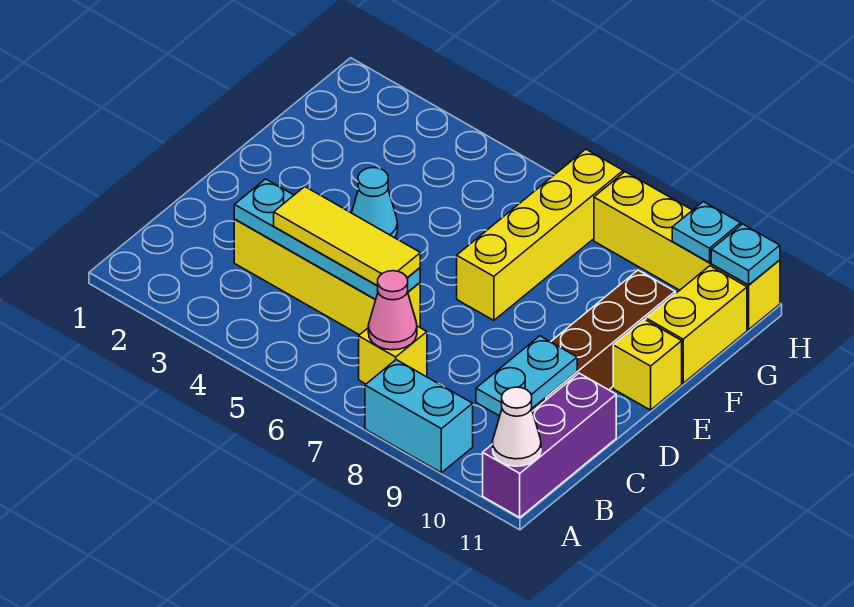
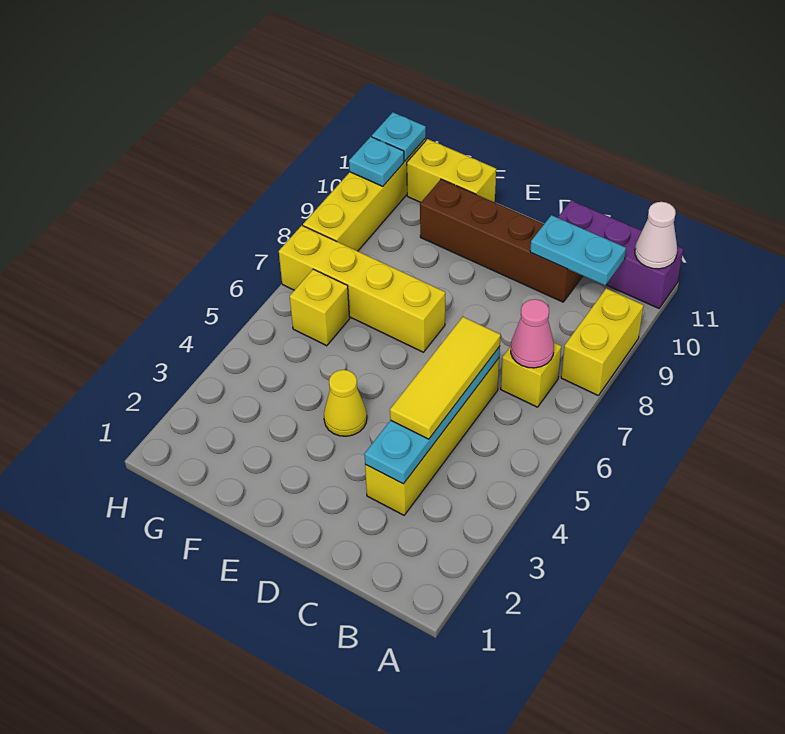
cyan brick A8:A9 level 1 -> yellow brick A8:A9 level 1
cyan cone E4 level 1 -> yellow cone E4 level 1
yellow brick E11 level 1 -> yellow brick G6 level 1

